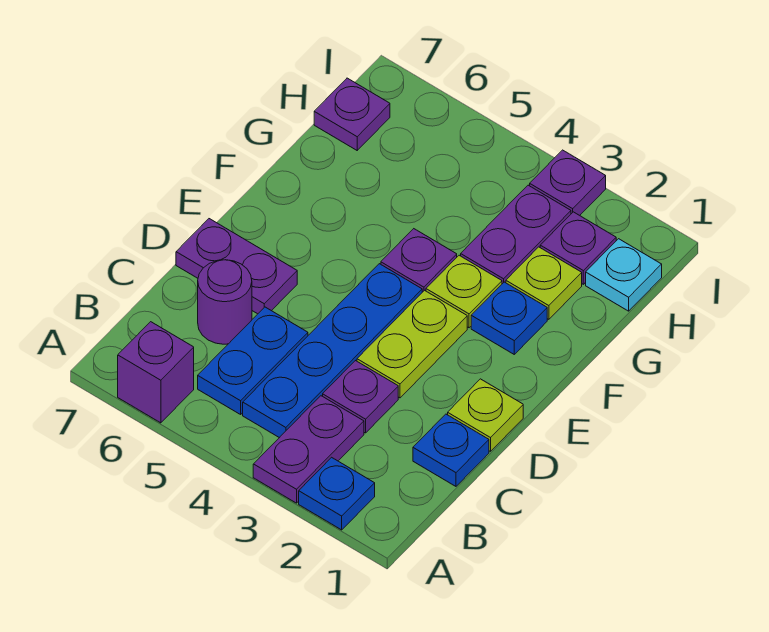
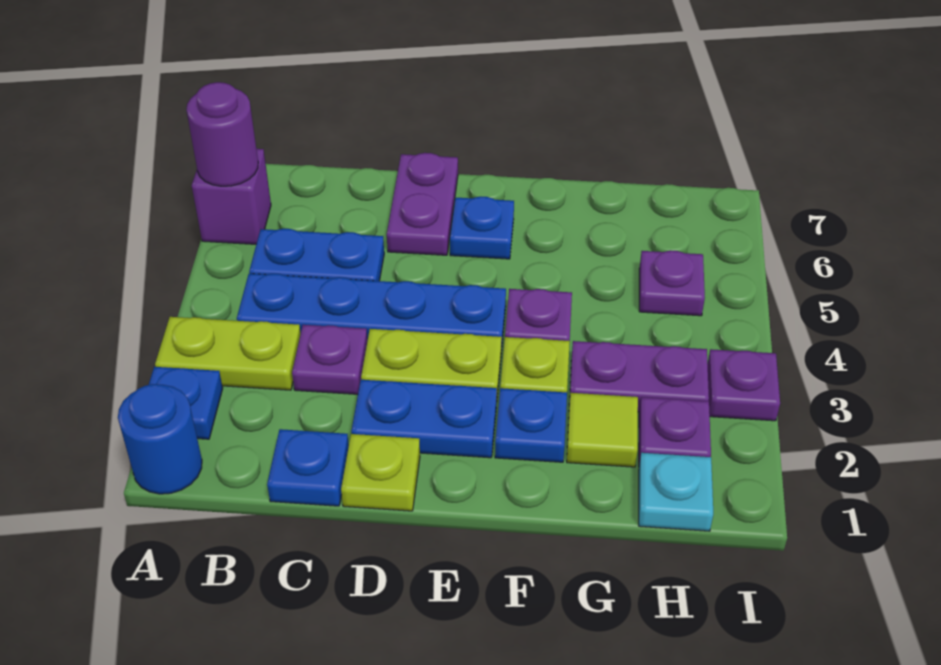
none -> blue round brick A1 level 1
purple plate A3:B3 level 1 -> lime plate A3:B3 level 1
purple round brick C6 level 1 -> purple round brick A6 level 2
none -> blue plate D2:E2 level 1
none -> blue plate E6 level 1
lime plate G2 level 1 -> lime tile G2 level 1
purple plate H7 level 1 -> purple plate H5 level 1

